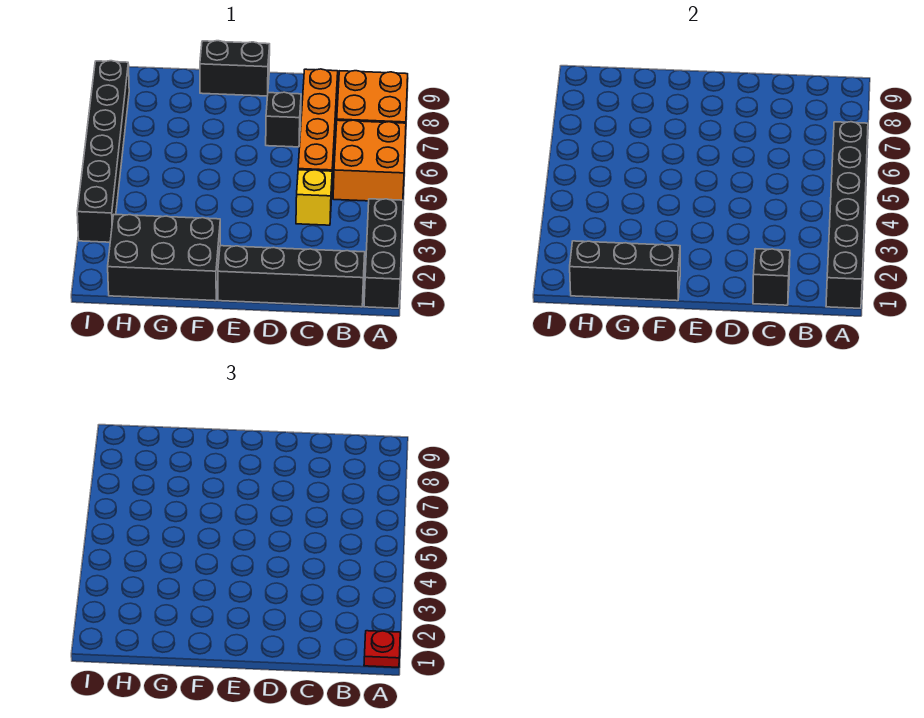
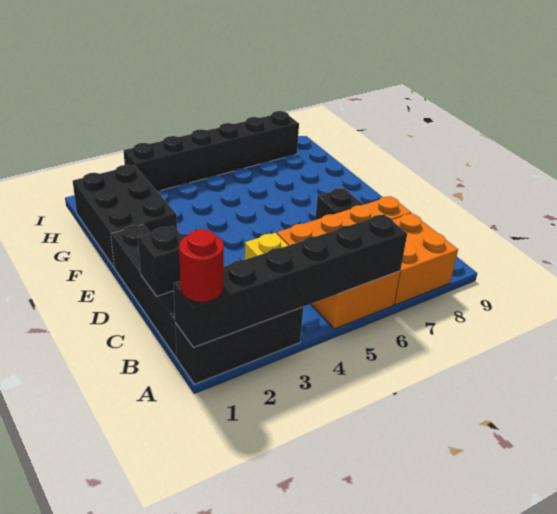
red plate A1 level 3 -> red round brick A1 level 3
black brick E9:F9 level 1 -> none
black brick F1:H1 level 2 -> none

